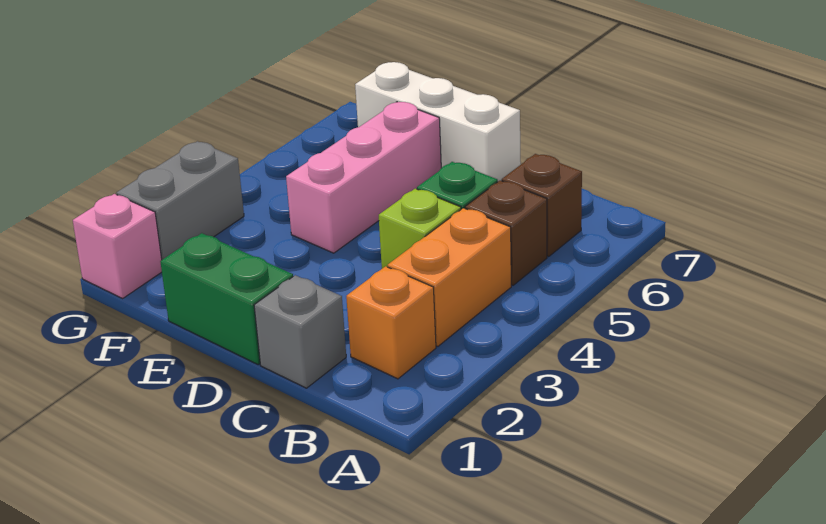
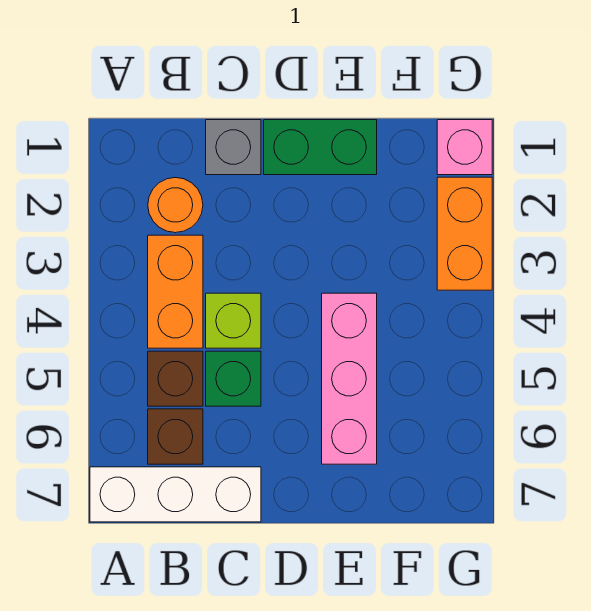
orange brick B2 level 1 -> orange round brick B2 level 1
white brick D7:F7 level 1 -> white brick A7:C7 level 1
grey brick G2:G3 level 1 -> orange brick G2:G3 level 1

